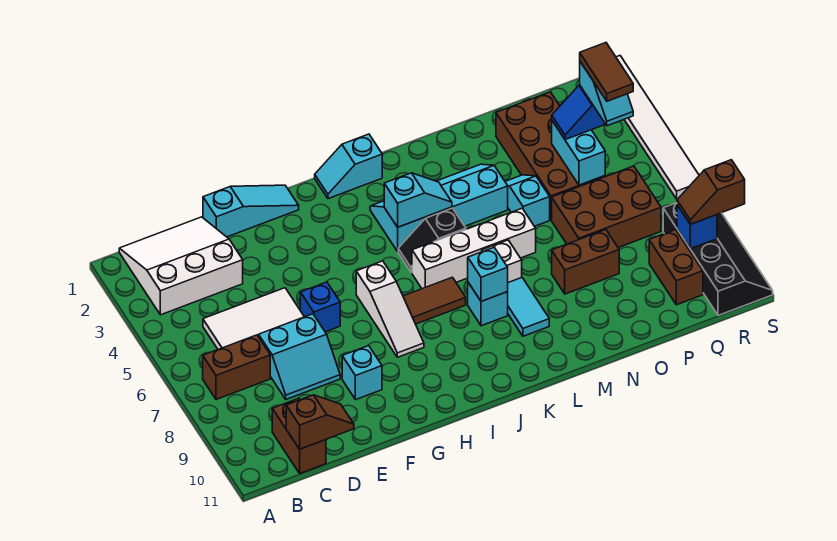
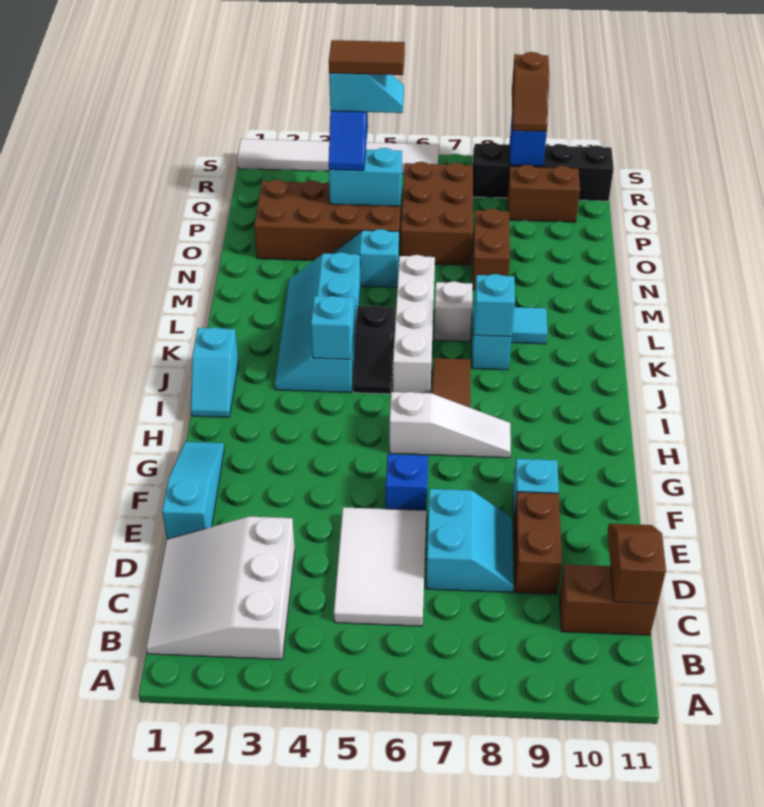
brown brick B7:C7 level 1 -> brown brick D9:E9 level 1

